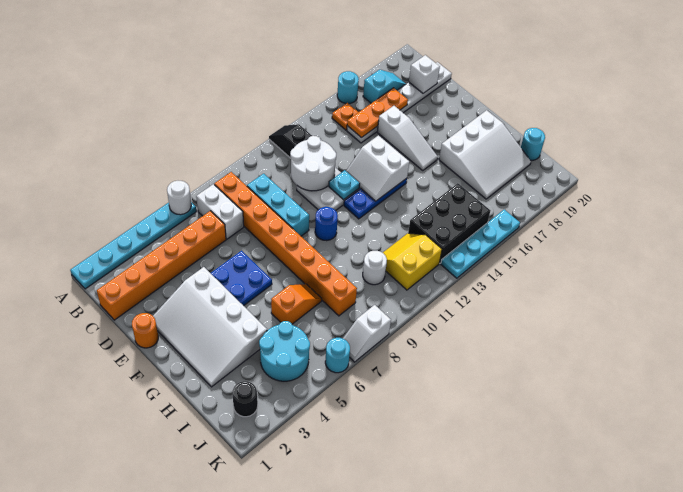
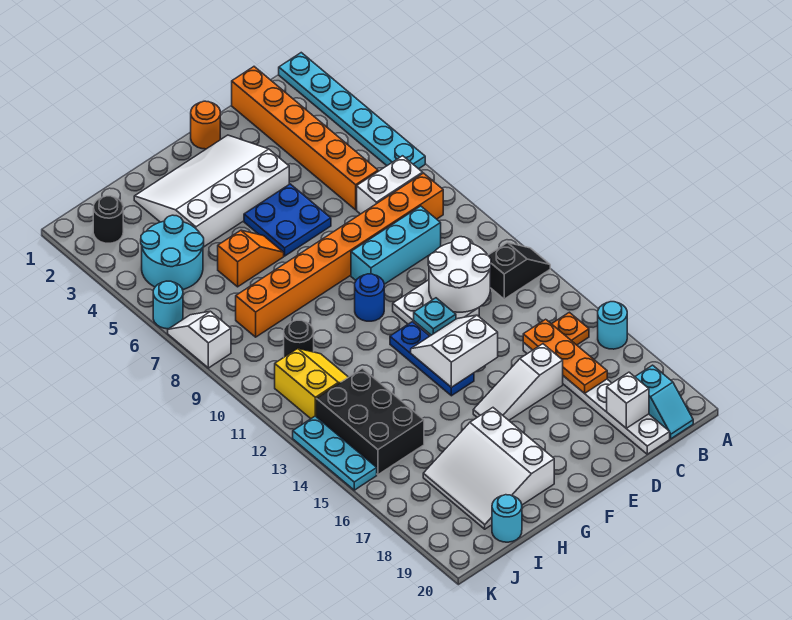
white round brick A6 level 2 -> none
cyan slope B17:B18 level 1 top 17 -> cyan slope B19:B20 level 1 top 19
orange slope H6:H7 level 1 top 6 -> orange slope G6:H6 level 1 top H
white round brick I10 level 1 -> black round brick I10 level 1
cyan plate K13:K16 level 1 -> cyan plate K13:K15 level 1

